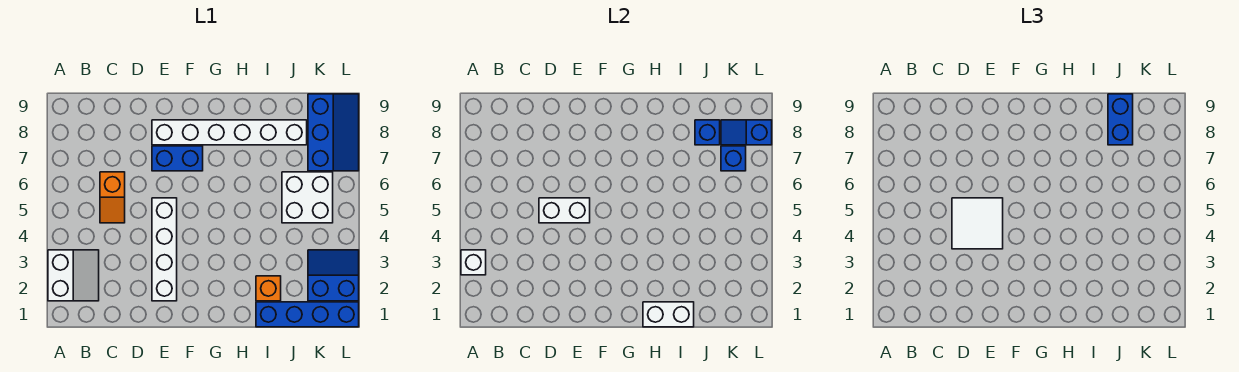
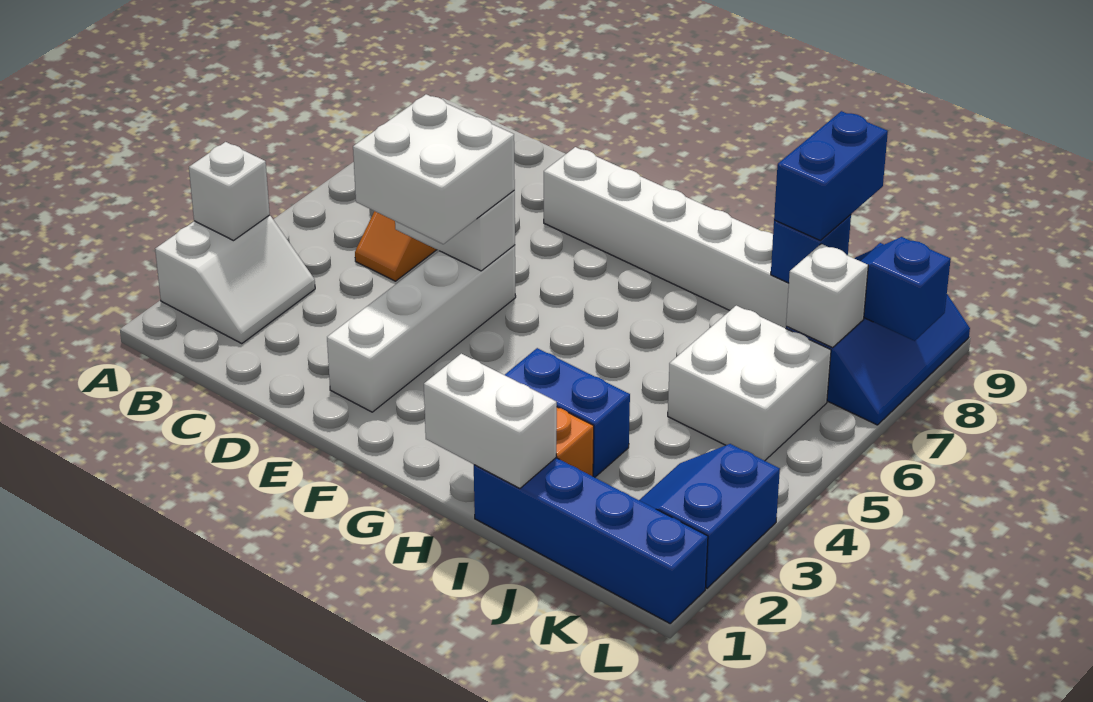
white tile D4:E5 level 3 -> white brick D4:E5 level 3
blue brick E7:F7 level 1 -> blue brick H3:I3 level 1
blue slope K2:L3 level 1 top 2 -> blue slope K2:L3 level 1 top L
blue brick K7 level 2 -> white brick K7 level 2

